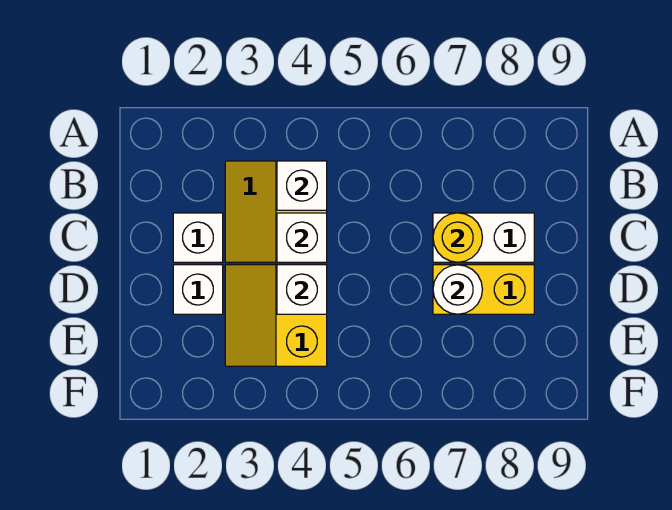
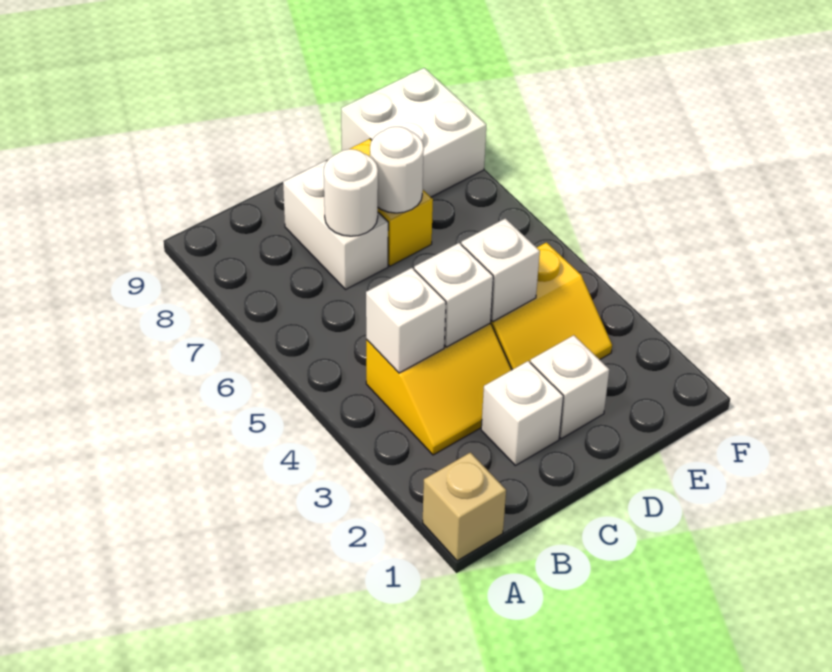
none -> tan brick A1 level 1
yellow round brick C7 level 2 -> white round brick C7 level 2
none -> white brick E8:F9 level 1

